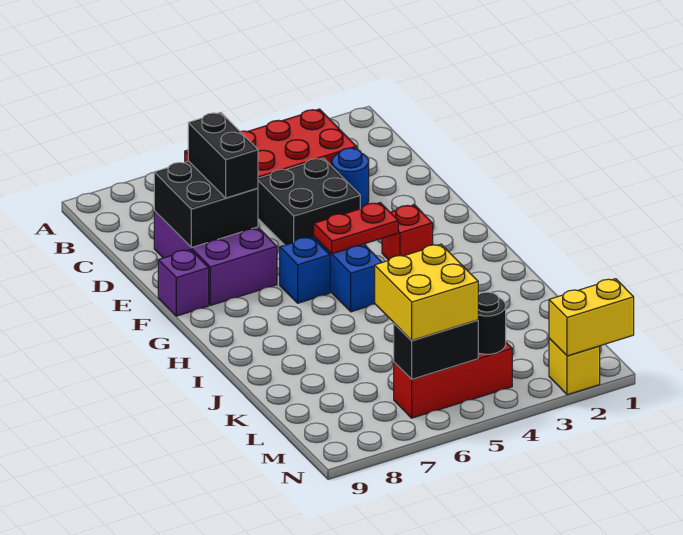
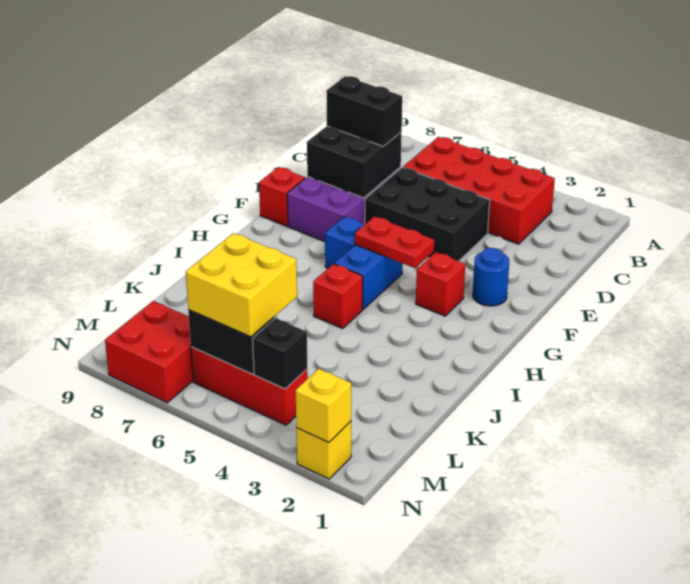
blue round brick D3 level 1 -> blue round brick F2 level 1
black brick D4:E5 level 1 -> black brick D4:E6 level 1
black brick D7:E7 level 3 -> black brick D7:D8 level 3
purple brick F9 level 1 -> red brick F9 level 1
none -> red brick I5 level 1
black round brick M4 level 2 -> black brick M4 level 2
none -> red brick M7:N8 level 1
yellow brick N1:N2 level 2 -> yellow brick N2 level 2

